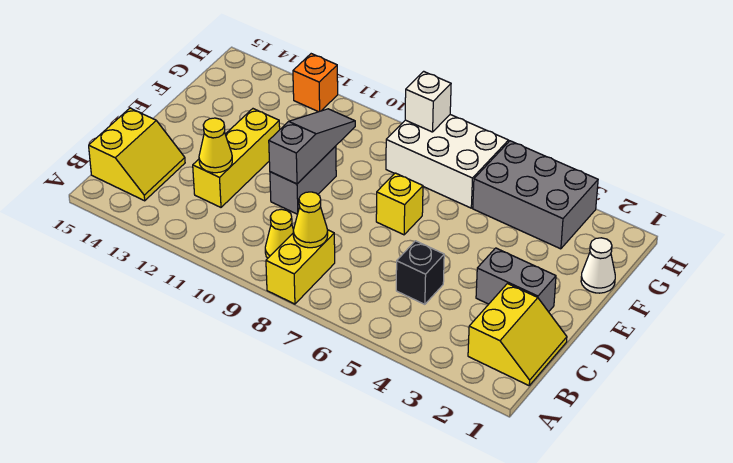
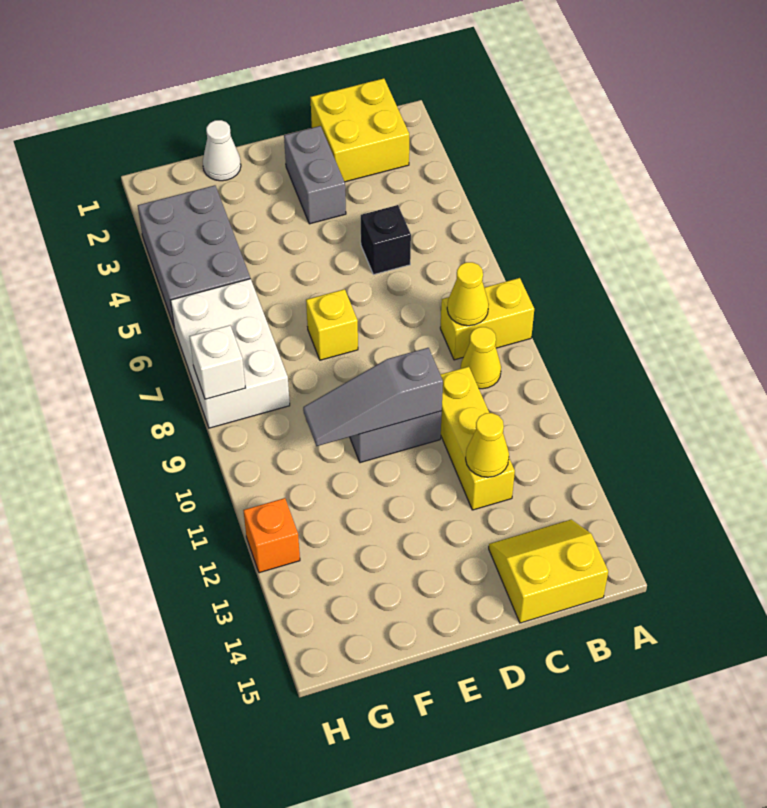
yellow slope B1:C2 level 1 top 2 -> yellow brick B1:C2 level 1
yellow brick C12:E12 level 1 -> yellow brick C10:C12 level 1

